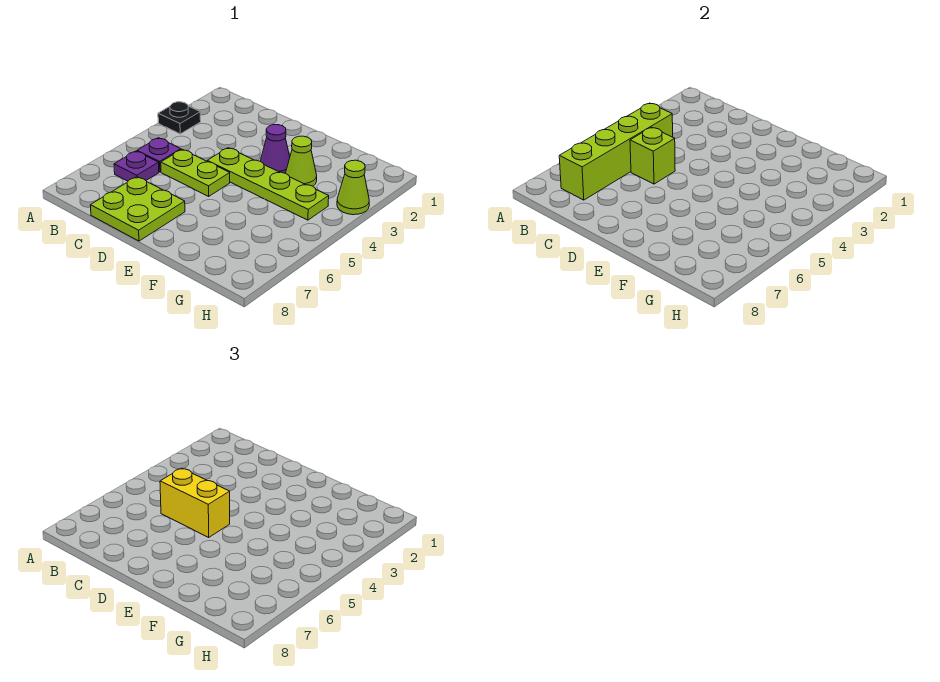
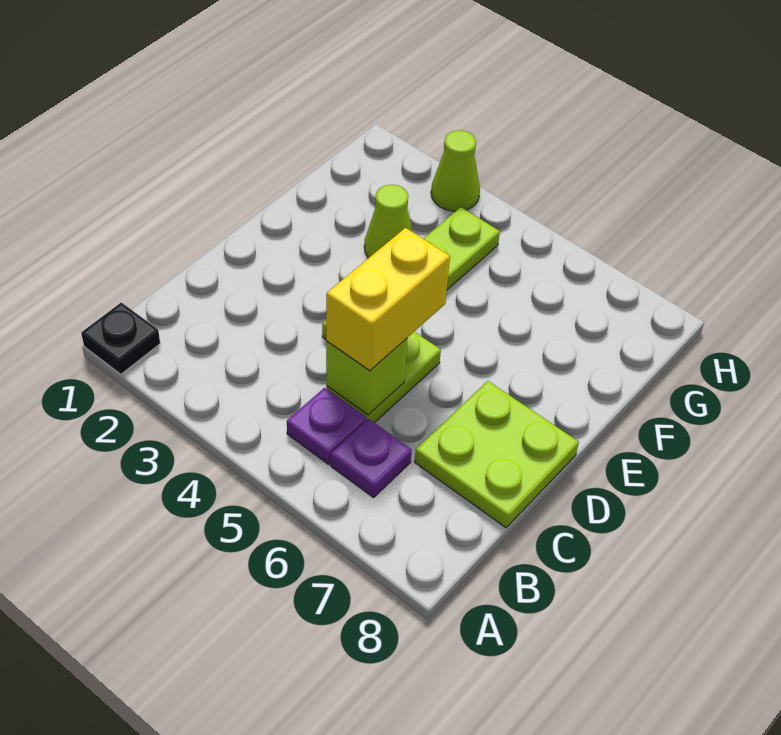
black plate A3 level 1 -> black plate A1 level 1
lime brick B4:B7 level 2 -> none
purple cone E3 level 1 -> none

